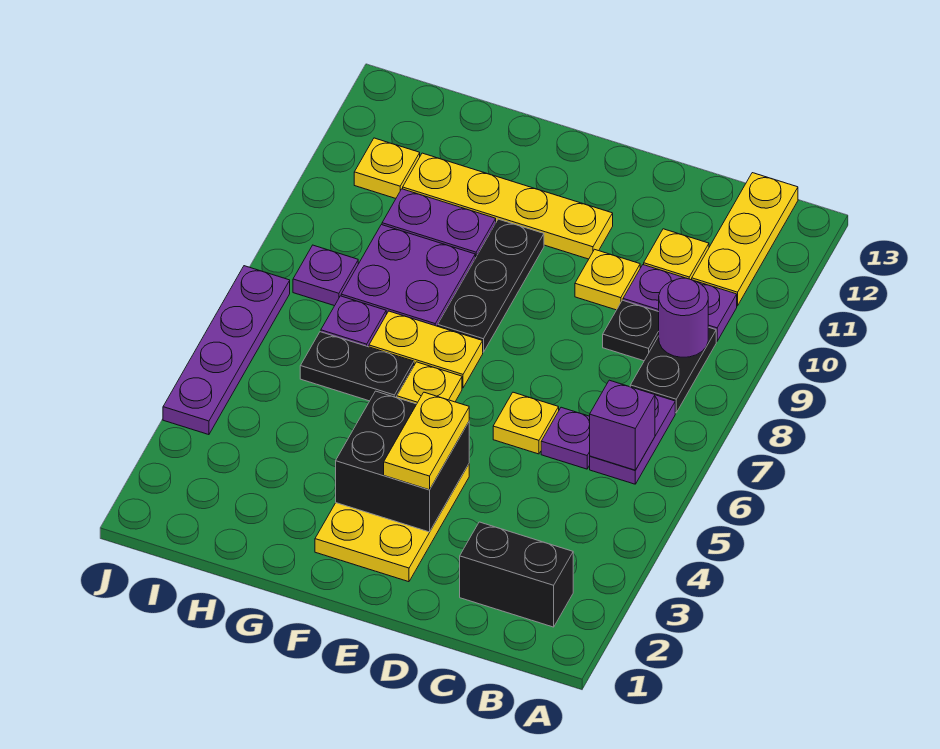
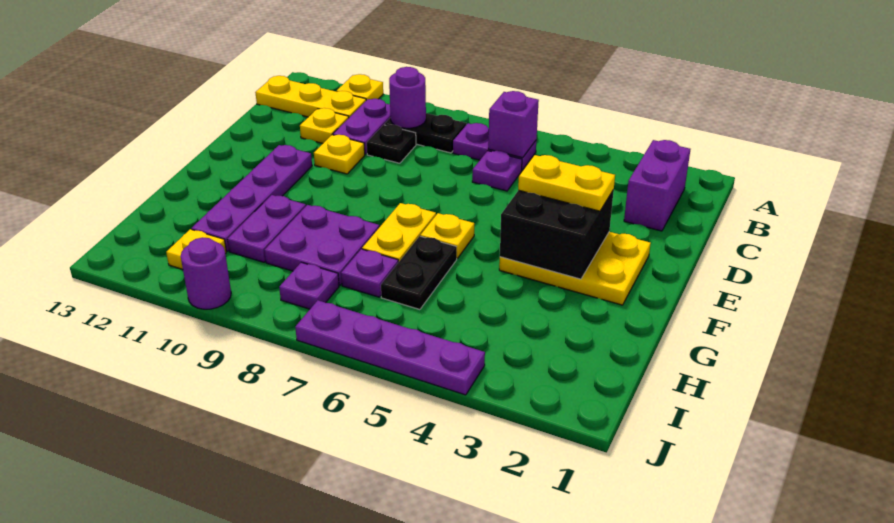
black brick B2:C2 level 1 -> purple brick B2:C2 level 1
yellow plate D6 level 1 -> yellow plate A11 level 1
yellow plate E11:H11 level 1 -> purple plate E11:H11 level 1
black plate F8:F10 level 1 -> none
none -> purple round brick J10 level 1

